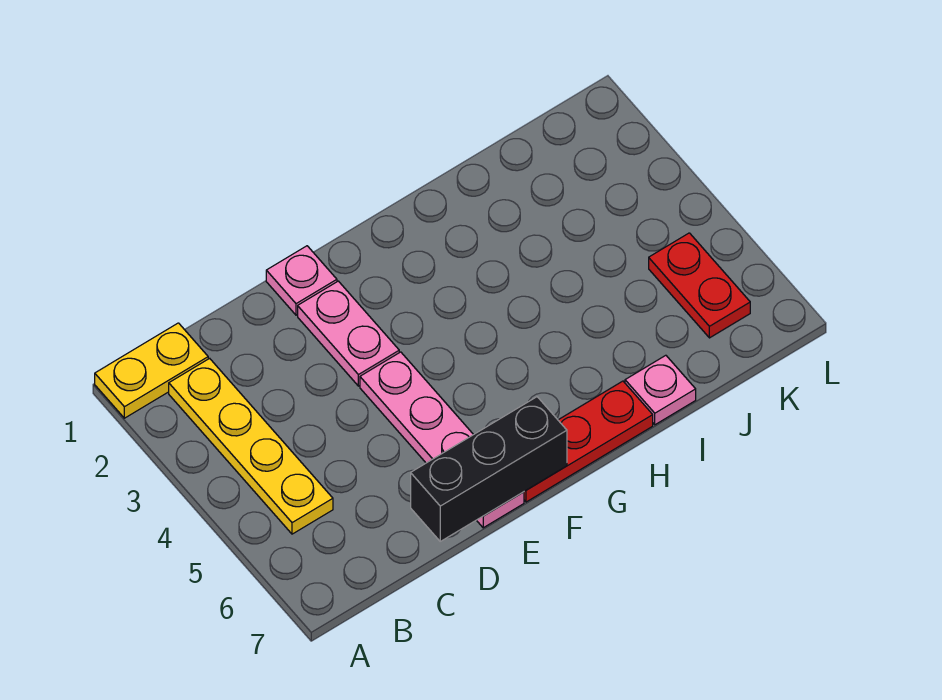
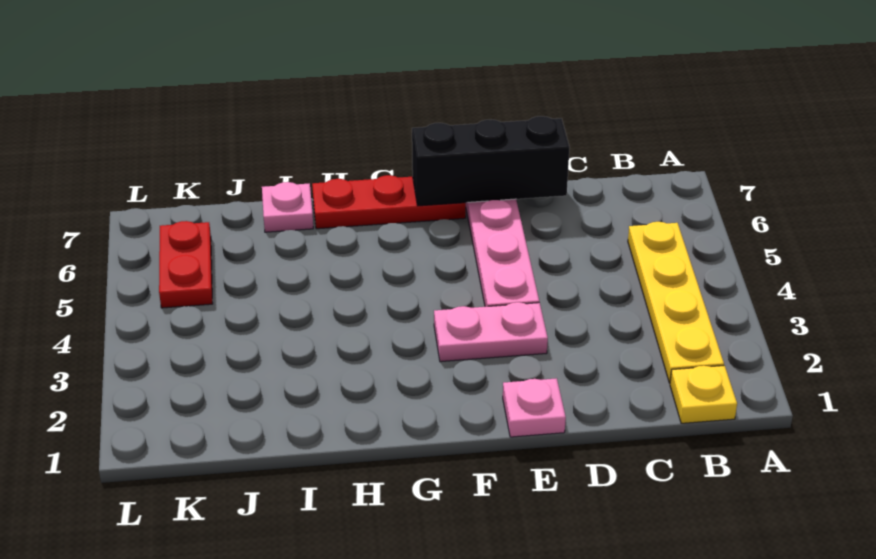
yellow plate A1:B1 level 1 -> yellow plate B1 level 1
pink plate E2:E3 level 1 -> pink plate E3:F3 level 1

